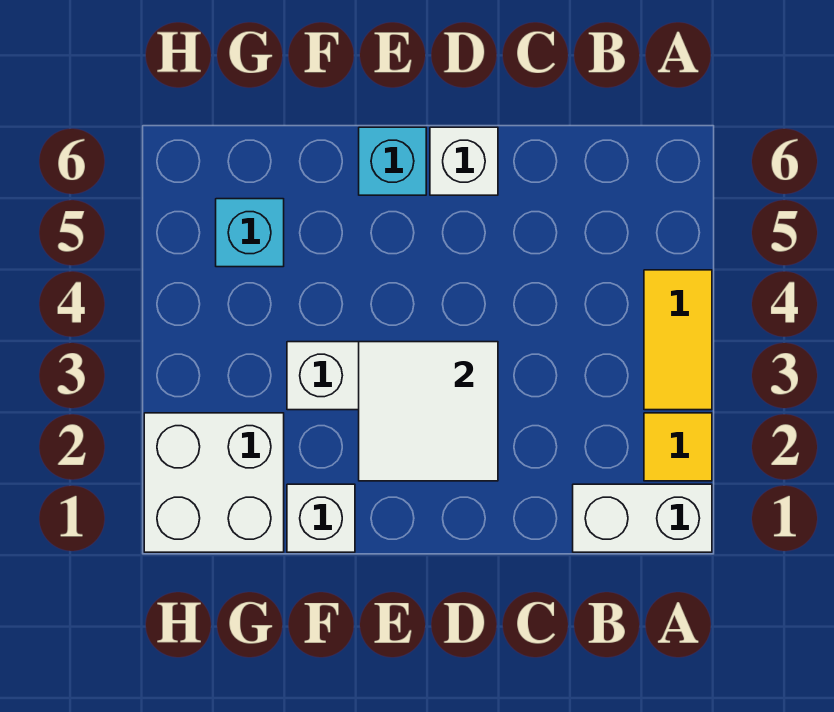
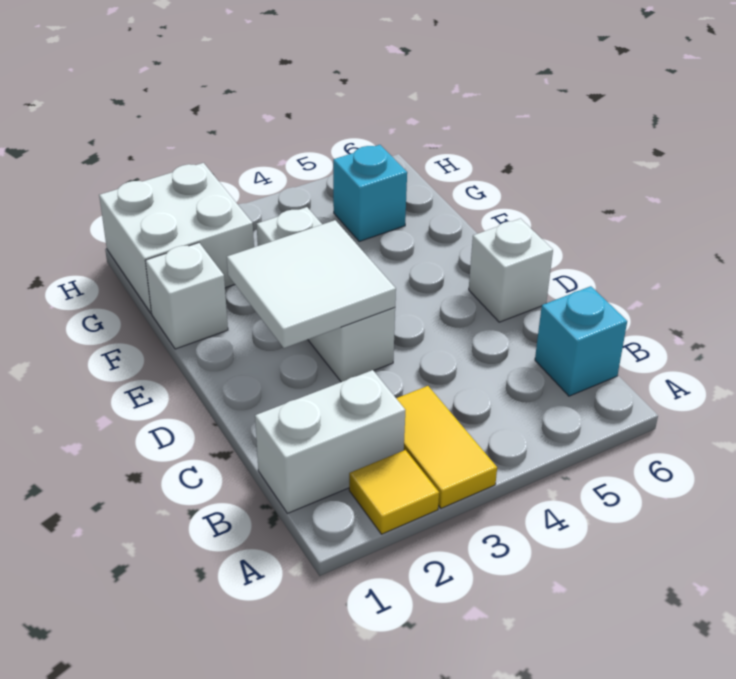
white brick A1:B1 level 1 -> white brick B1:B2 level 1
yellow tile A3:A4 level 1 -> yellow tile A3:B3 level 1
cyan brick E6 level 1 -> cyan brick B6 level 1

